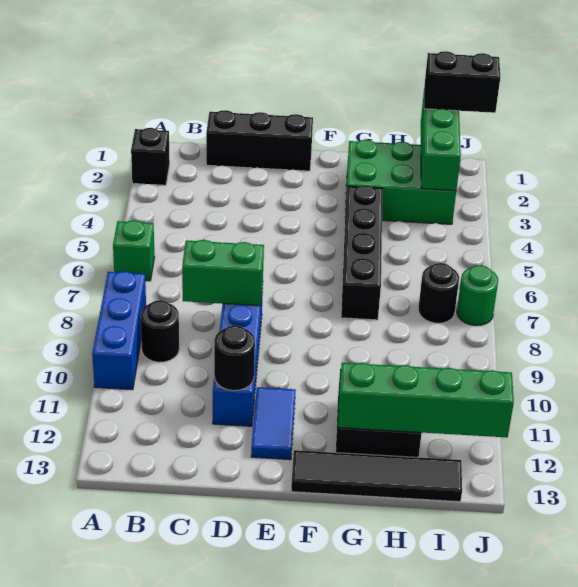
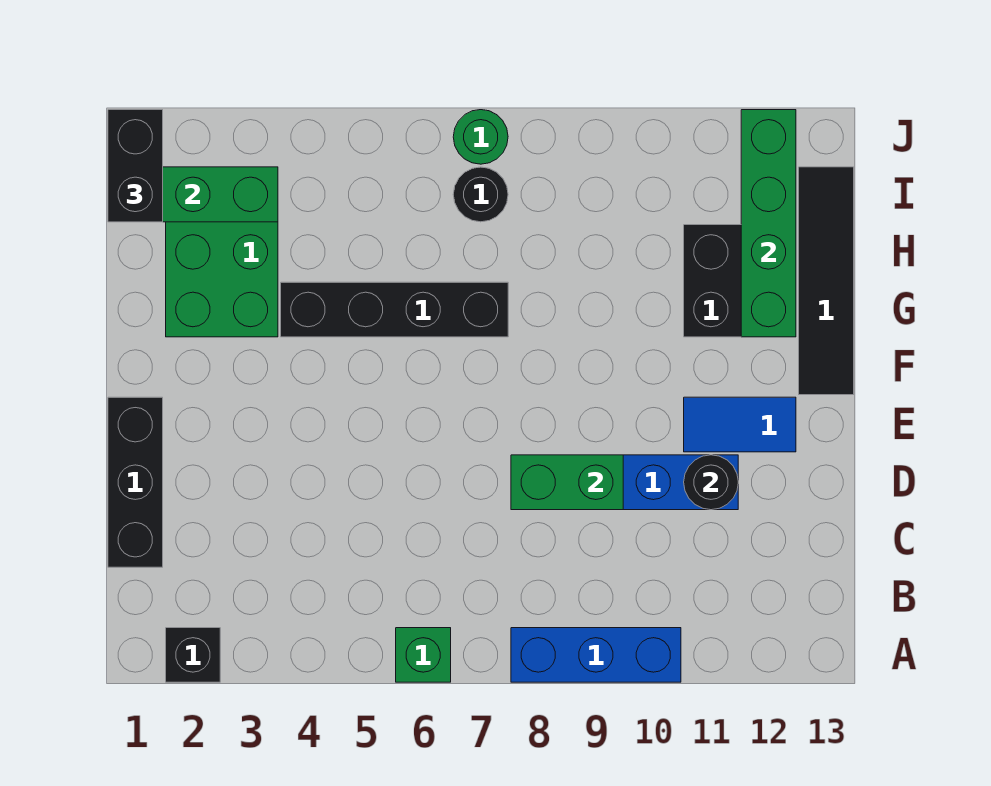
black round brick B9 level 1 -> none
green brick C8:D8 level 2 -> green brick D8:D9 level 2

